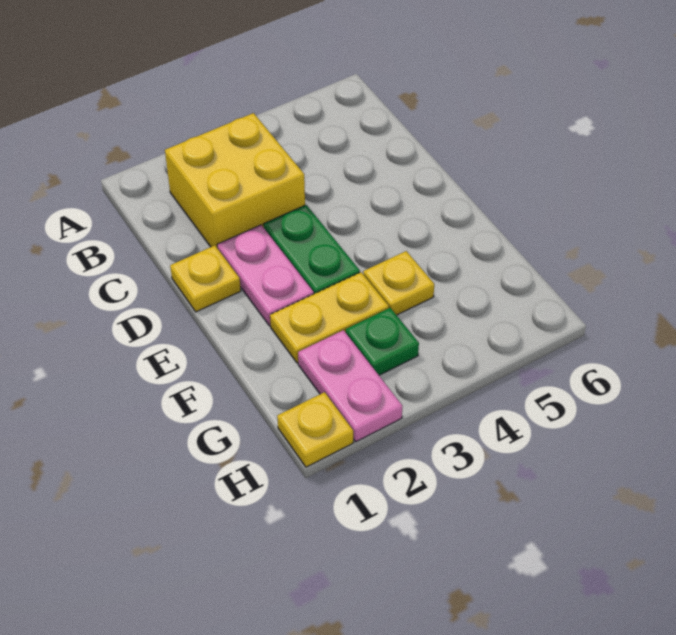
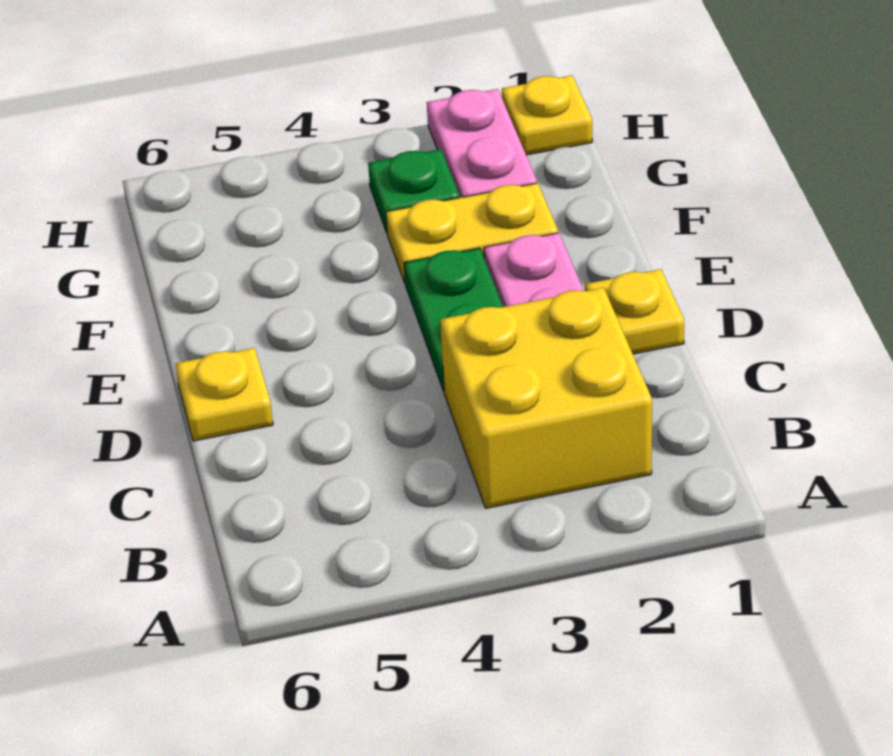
yellow plate F4 level 1 -> yellow plate D6 level 1

